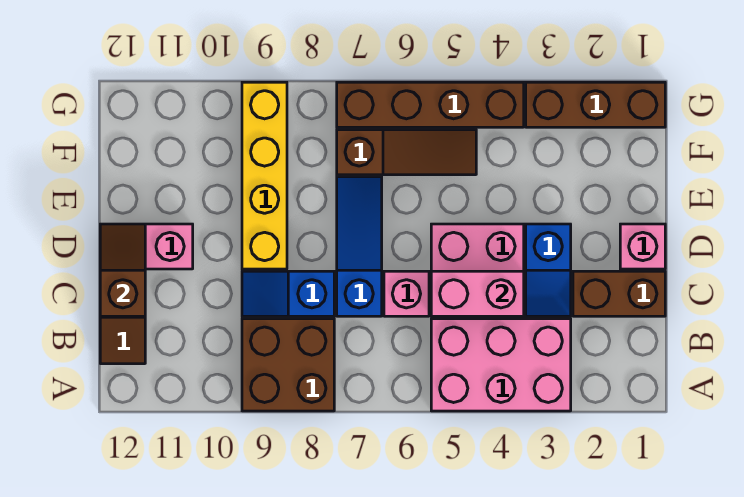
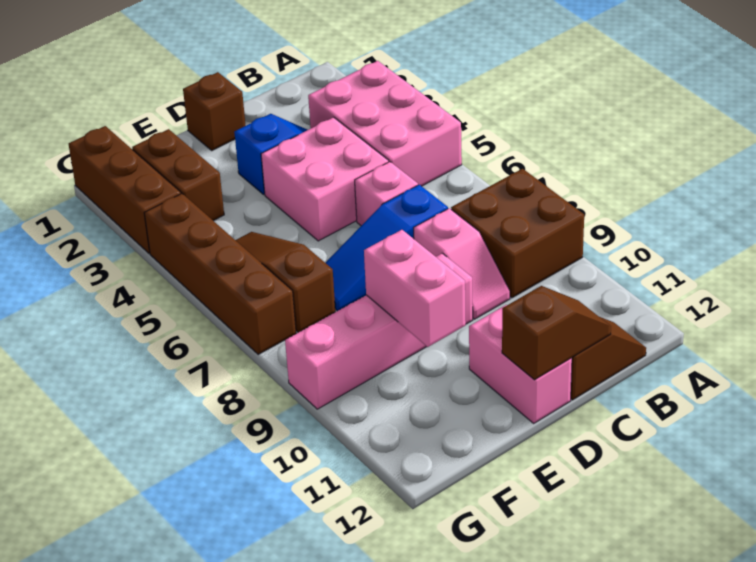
brown brick C1:C2 level 1 -> brown brick F2:F3 level 1
pink brick C4:C5 level 2 -> pink brick E9:E10 level 2
blue slope C8:C9 level 1 top 8 -> pink slope C8:C9 level 1 top 8
brown slope C12:D12 level 2 top C -> brown slope C12:D12 level 2 top D
pink brick D1 level 1 -> brown brick D1 level 1
yellow brick D9:G9 level 1 -> pink brick D9:G9 level 1

